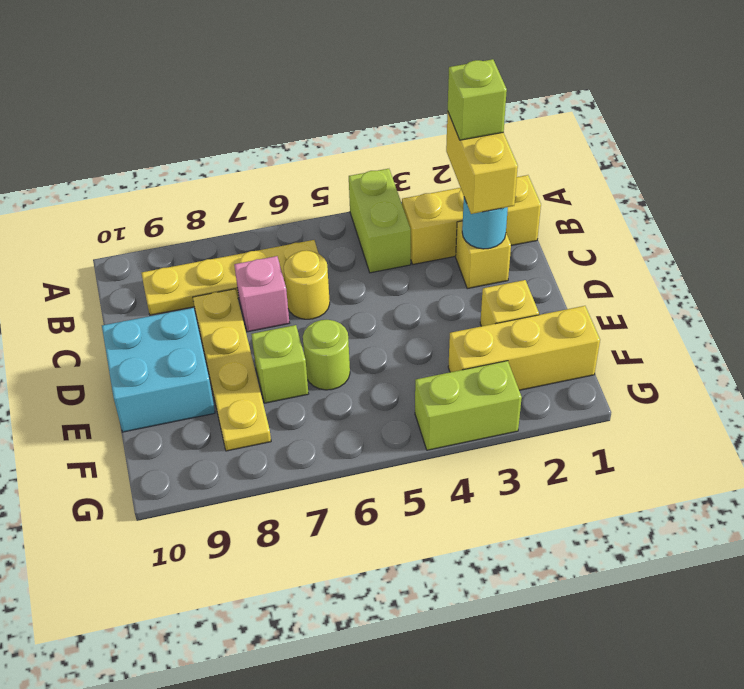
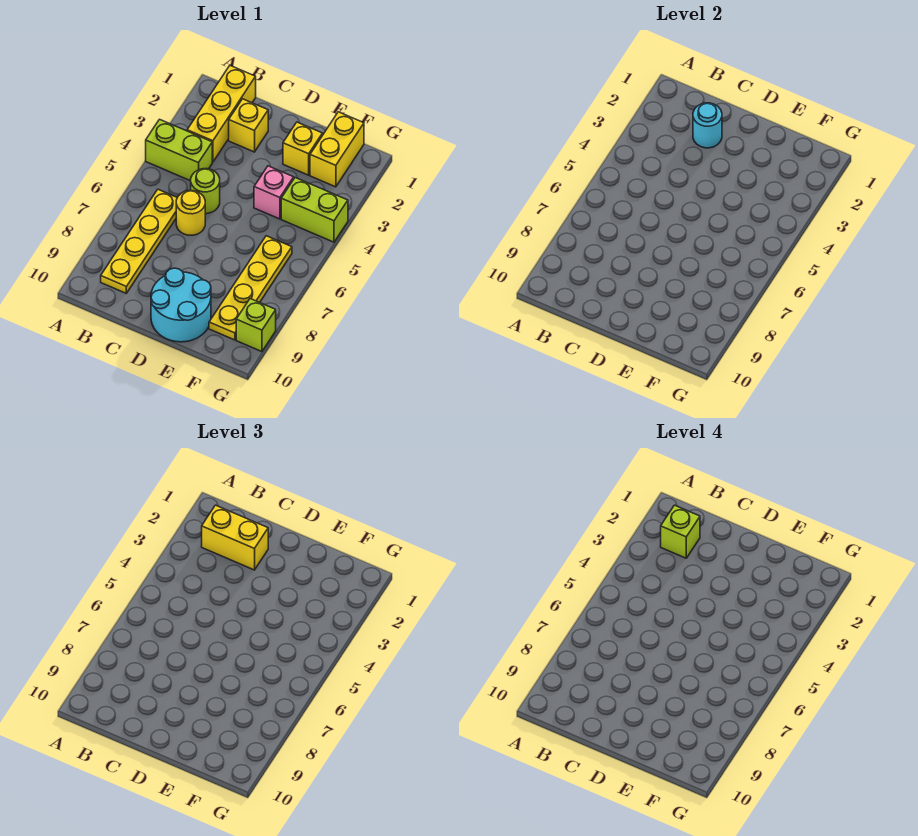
pink brick C7 level 1 -> pink brick E4 level 1
yellow plate C8:F8 level 1 -> yellow plate F6:F9 level 1
cyan brick D9:E10 level 1 -> cyan round brick D9:E10 level 1
lime round brick E6 level 1 -> lime round brick C5 level 1
lime brick E7 level 1 -> lime brick G9 level 1
yellow brick F1:F3 level 1 -> yellow brick F1:F2 level 1
lime brick G3:G4 level 1 -> lime brick F4:G4 level 1

